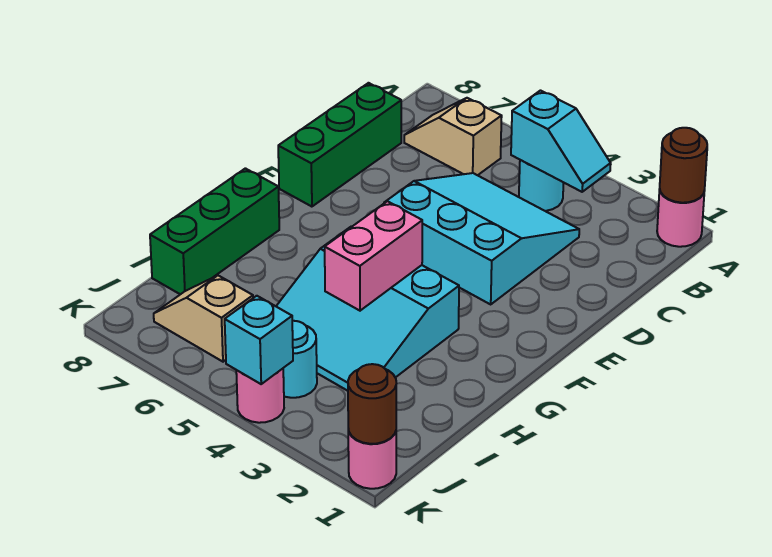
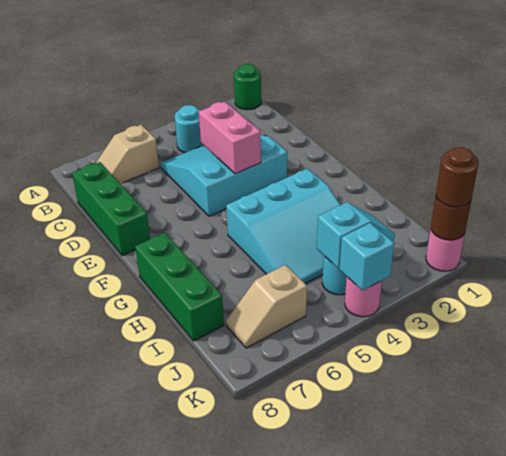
pink round brick A1 level 1 -> green round brick A1 level 1
brown round brick A1 level 2 -> brown round brick K1 level 3
cyan slope B3:B4 level 2 top 4 -> cyan slope J3:J4 level 2 top 4
pink brick G4:H4 level 2 -> pink brick D4:E4 level 2

